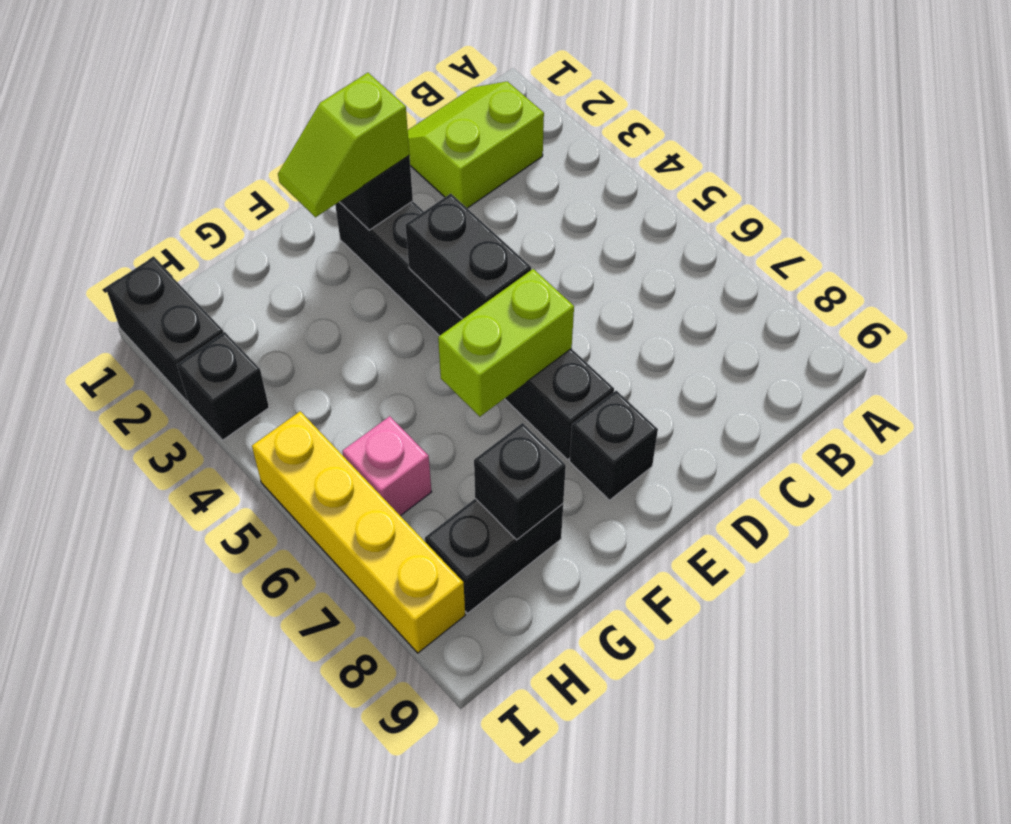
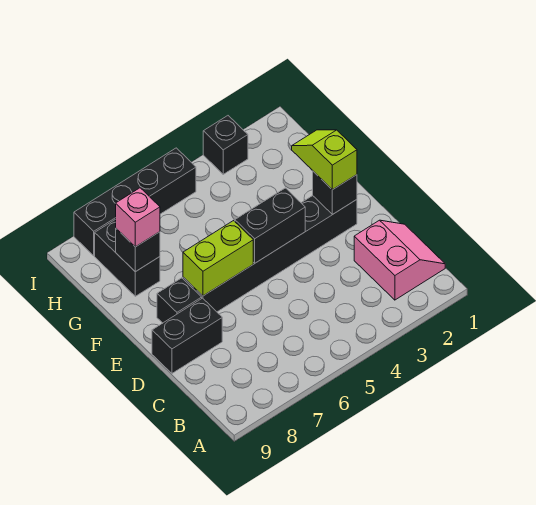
lime slope B1:C2 level 1 top 2 -> pink slope B1:C2 level 1 top 2
lime brick E6:F6 level 2 -> lime brick E6:E7 level 2
pink brick H6 level 1 -> pink brick G8 level 3
black brick I1:I2 level 1 -> black brick D8:D9 level 1
yellow brick I5:I8 level 1 -> black brick I5:I8 level 1

